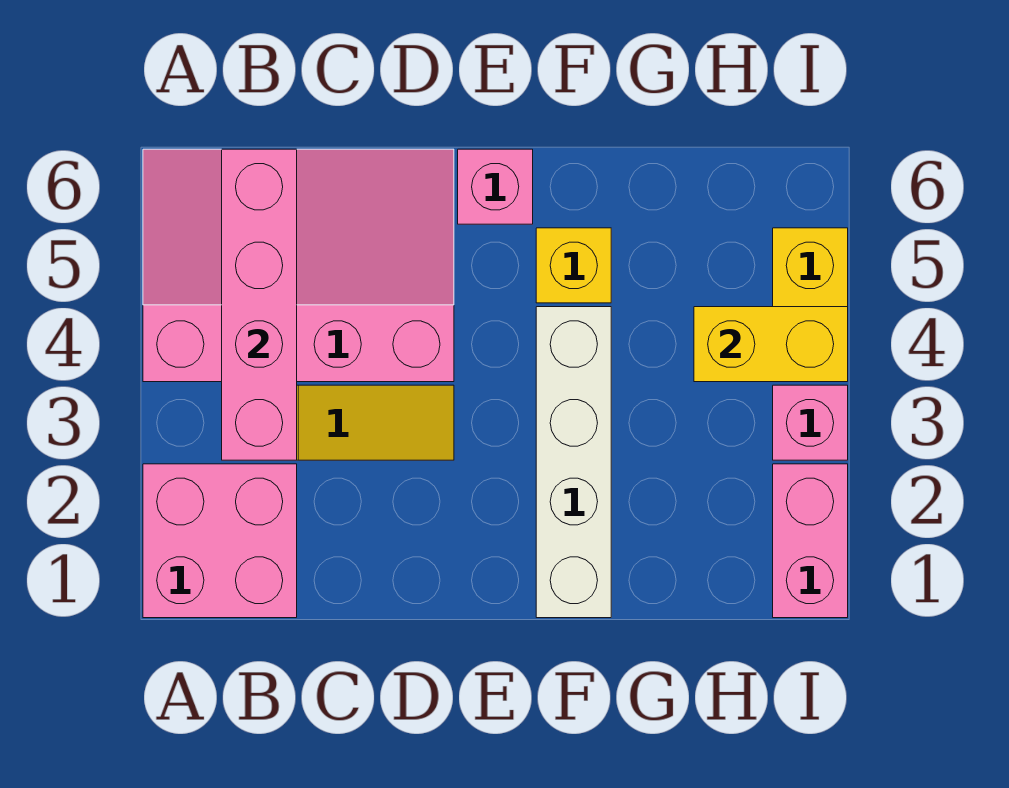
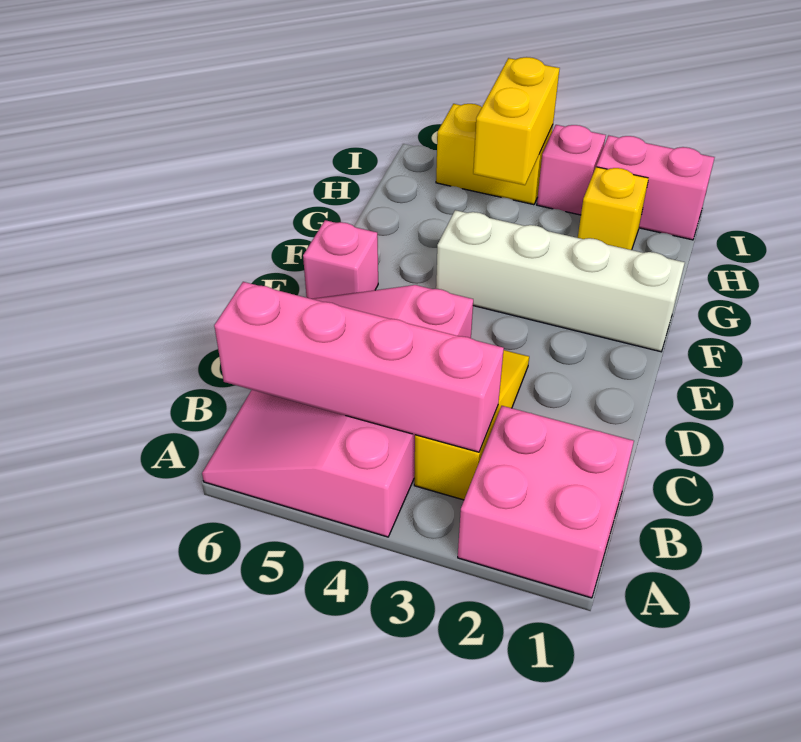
yellow brick F5 level 1 -> yellow brick H2 level 1

